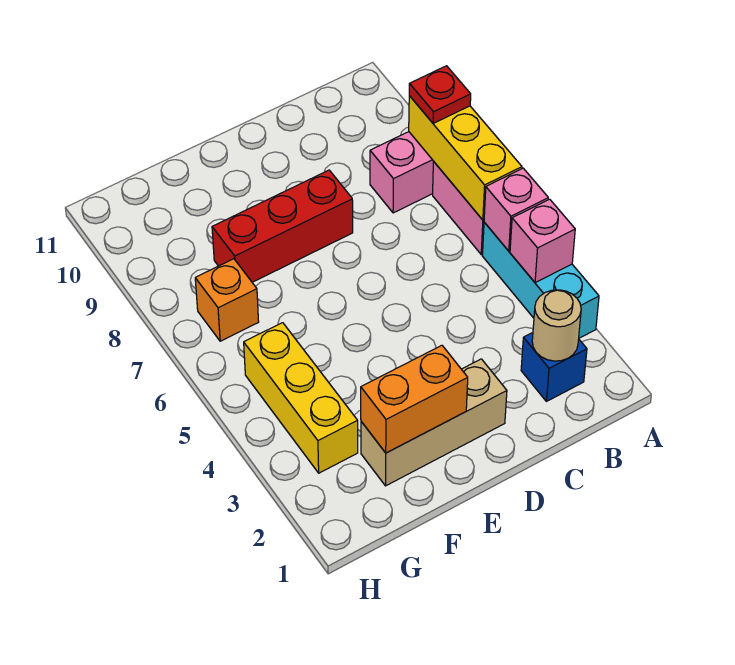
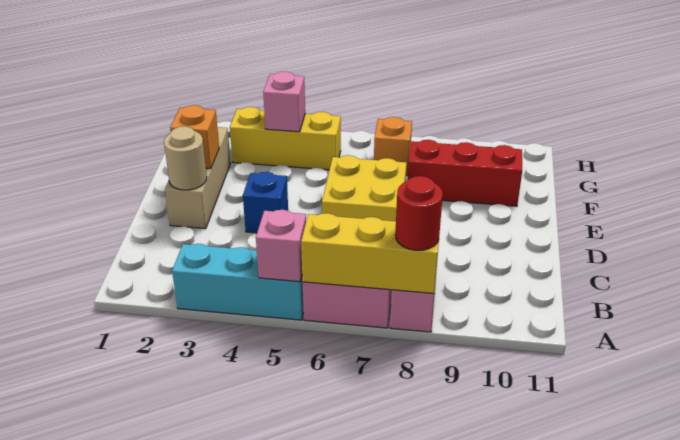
pink brick A4 level 2 -> pink brick G4 level 2
red plate A8 level 3 -> red round brick A8 level 3
blue brick B2 level 1 -> blue brick D4 level 1
tan round brick B2 level 2 -> tan round brick D2 level 2
none -> yellow brick D6:E7 level 1
red brick D8:F8 level 1 -> red brick F8:F10 level 1
orange brick E2:F2 level 2 -> orange brick E2 level 2

